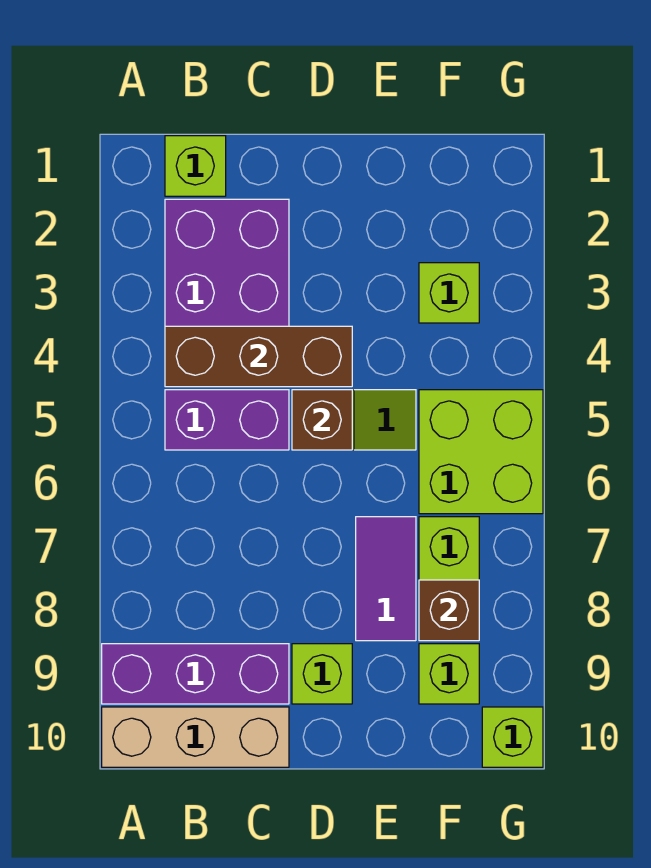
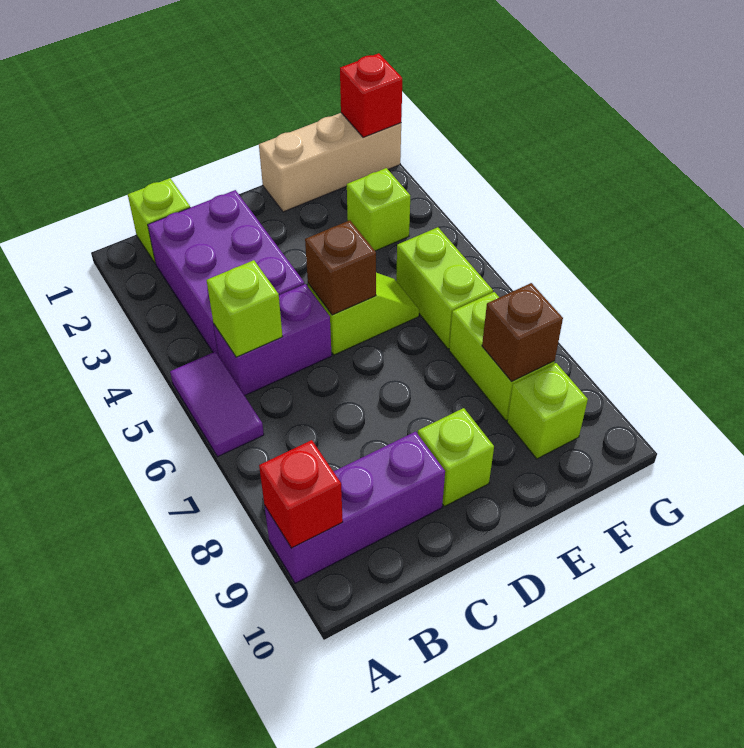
none -> red brick A9 level 2
tan brick A10:C10 level 1 -> tan brick E1:G1 level 1
brown brick B4:D4 level 2 -> none
purple tile E7:E8 level 1 -> purple tile A5:A6 level 1
lime brick F5:G6 level 1 -> lime brick F5:F6 level 1
none -> red brick G1 level 2
lime brick G10 level 1 -> lime brick B5 level 2

